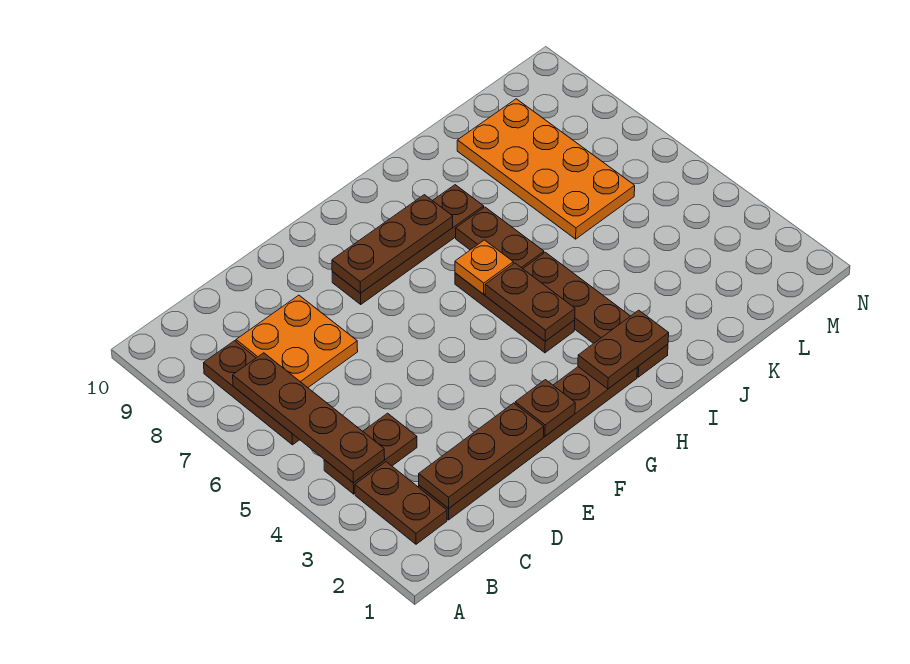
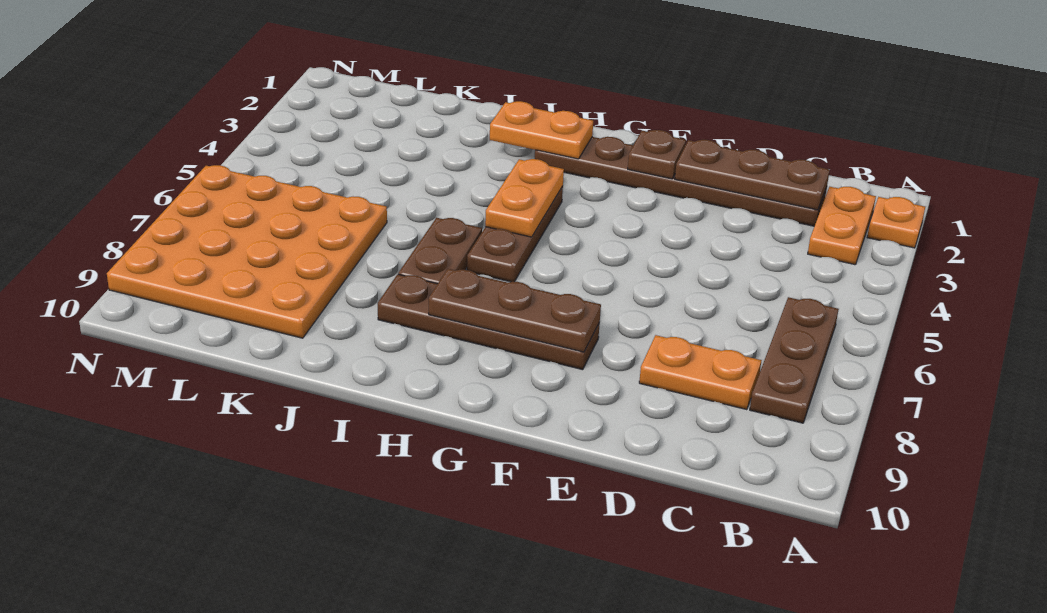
brown plate B2:B3 level 1 -> orange plate B2:B3 level 1
brown plate B4:C4 level 1 -> none
brown plate B4:B7 level 2 -> none
orange plate C7:D8 level 1 -> orange plate C8:D8 level 1
brown plate H2:I2 level 2 -> orange plate H2:I2 level 2
brown plate H4:H5 level 2 -> orange plate H4:H5 level 2
orange plate H6 level 2 -> orange plate A2 level 1
brown plate I2:I5 level 1 -> none
orange plate K6:L9 level 1 -> orange plate K6:N9 level 1

